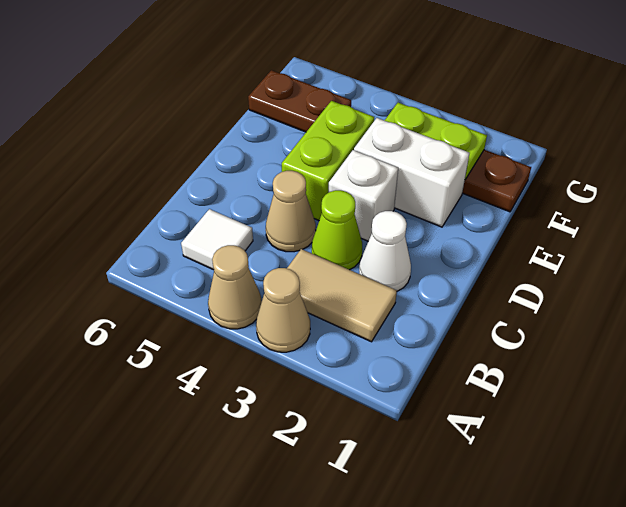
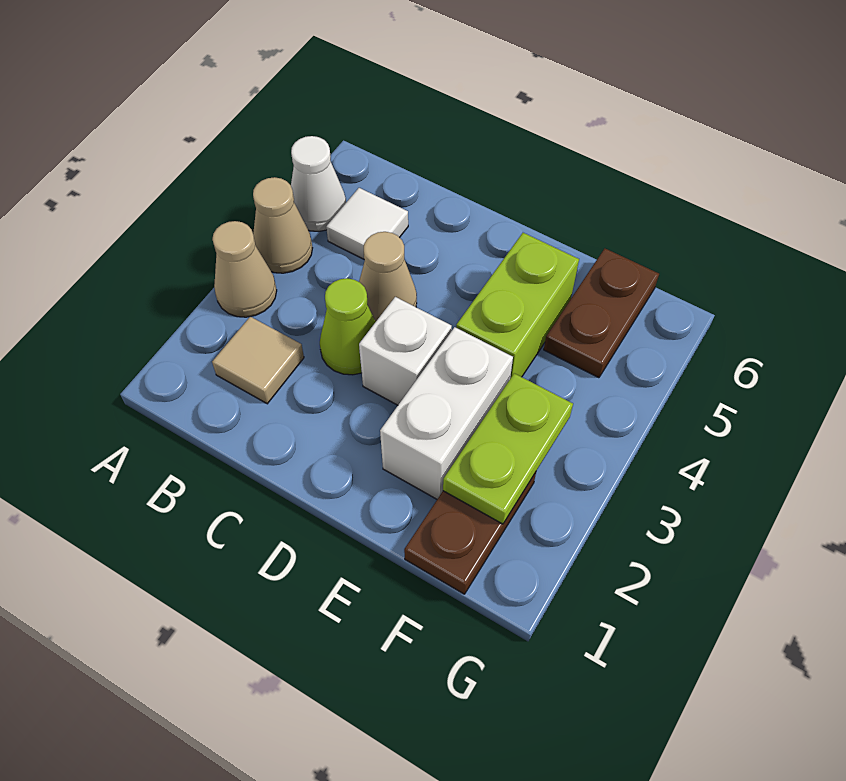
tan tile B2:B3 level 1 -> tan tile B2 level 1
white cone C2 level 1 -> white cone A5 level 1
lime brick D4:E4 level 1 -> lime brick E4:E5 level 1

